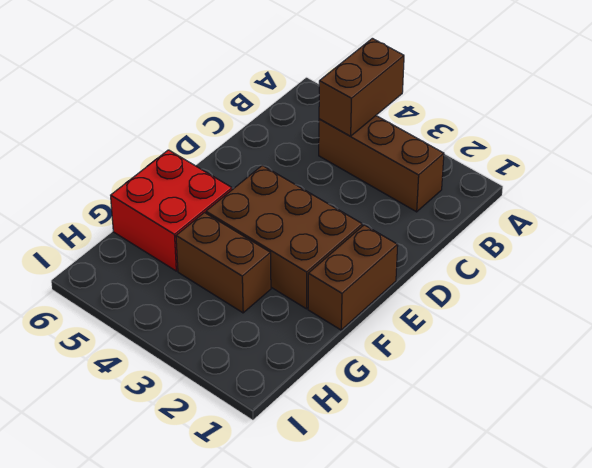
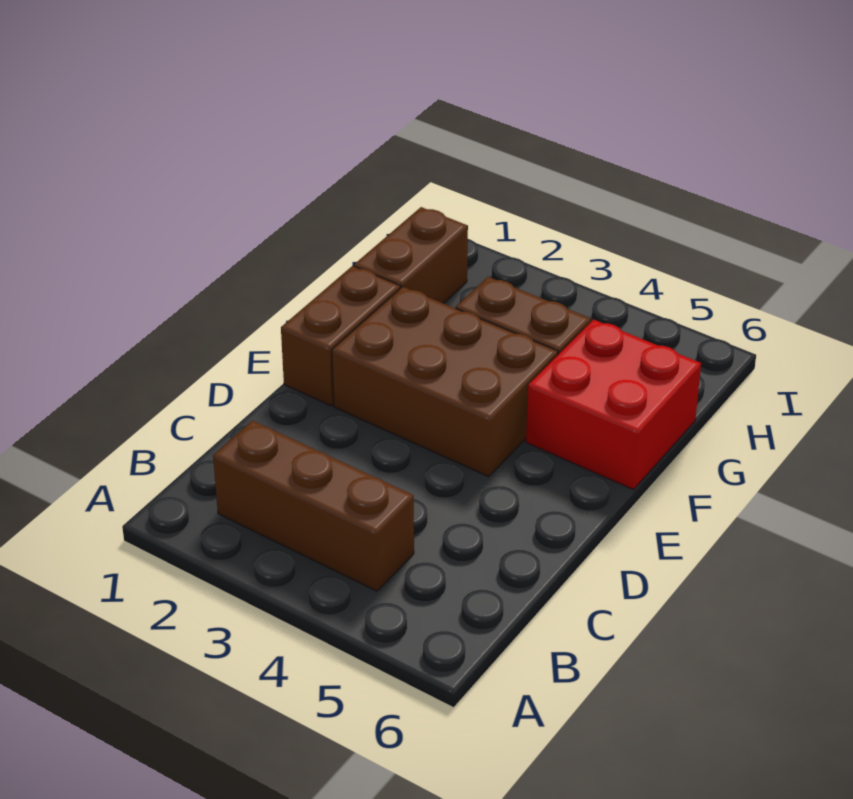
brown brick A4:B4 level 2 -> brown brick G1:H1 level 1

